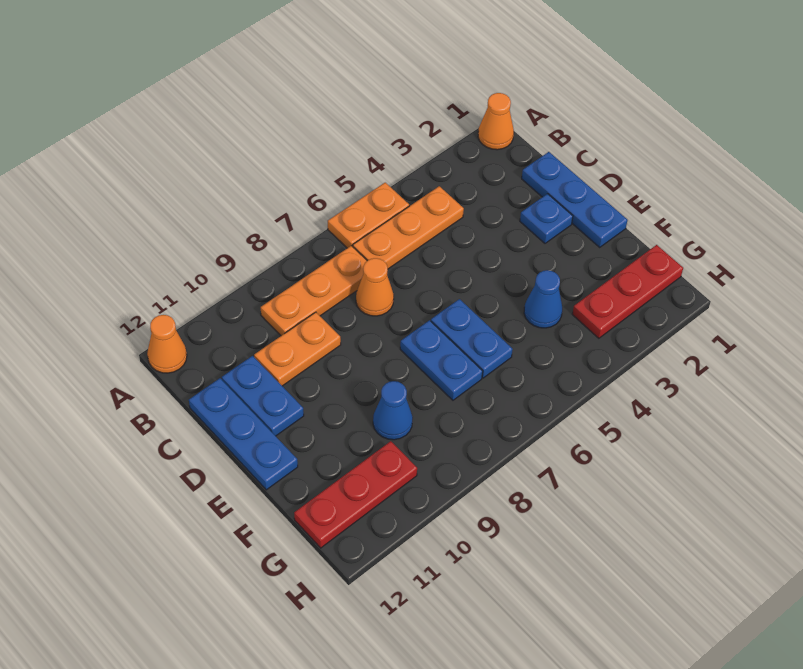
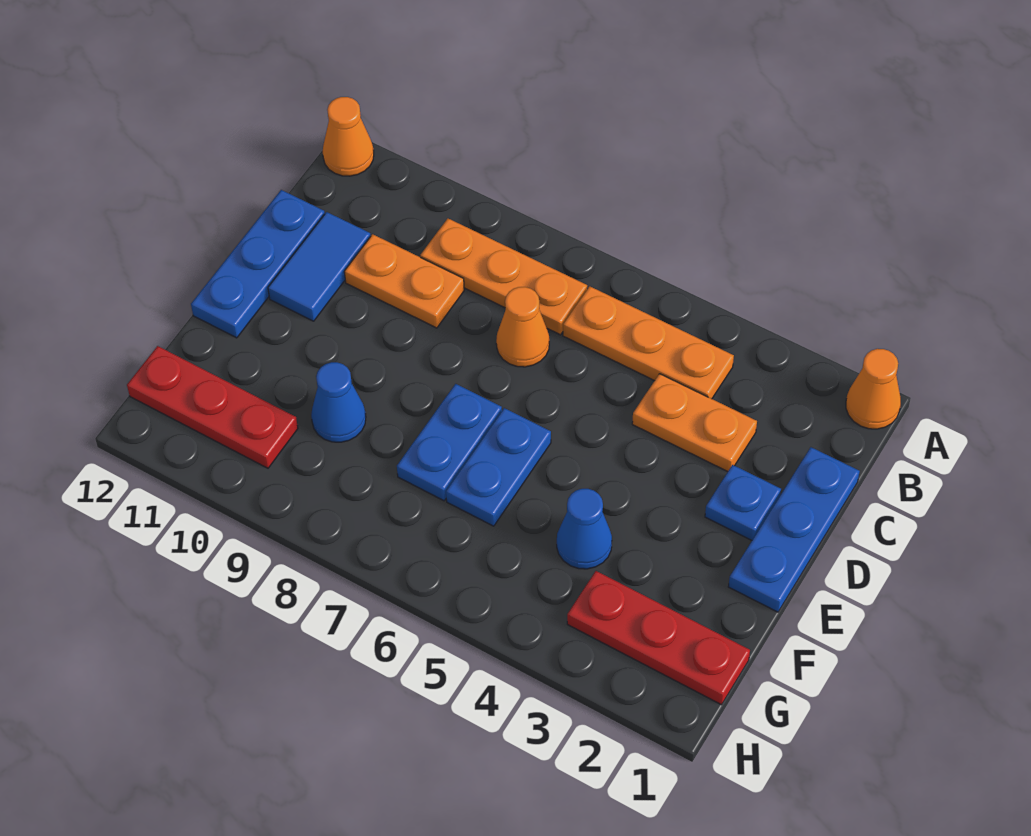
orange plate A5:A6 level 1 -> orange plate C3:C4 level 1
blue plate C11:D11 level 1 -> blue tile C11:D11 level 1

